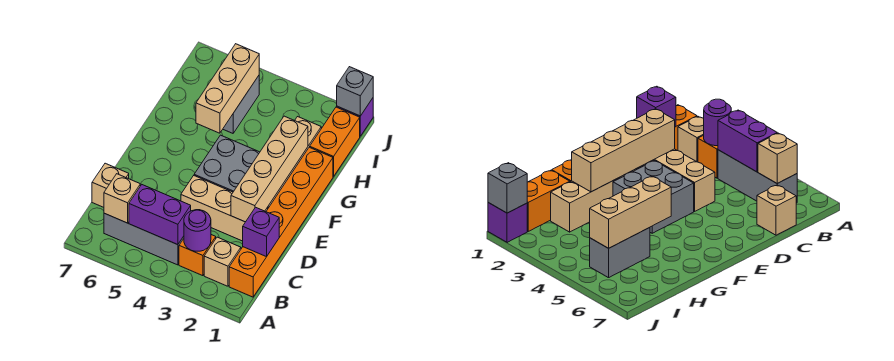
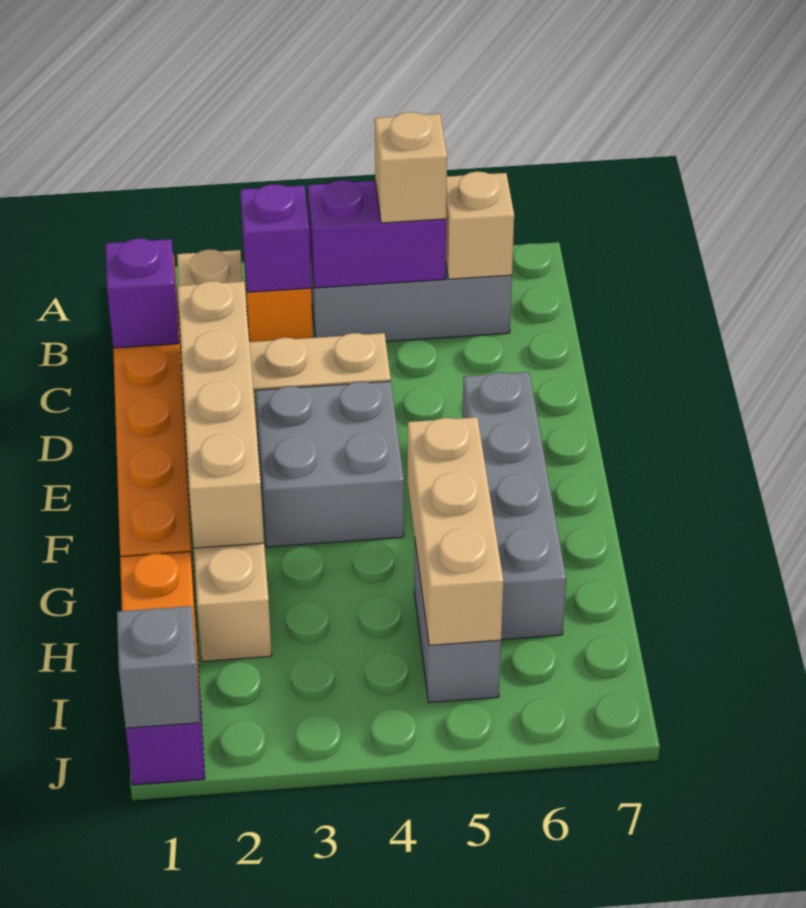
purple round brick B3 level 2 -> purple brick B3 level 2
tan brick C7 level 1 -> tan brick B5 level 3
none -> grey brick E6:H6 level 1

